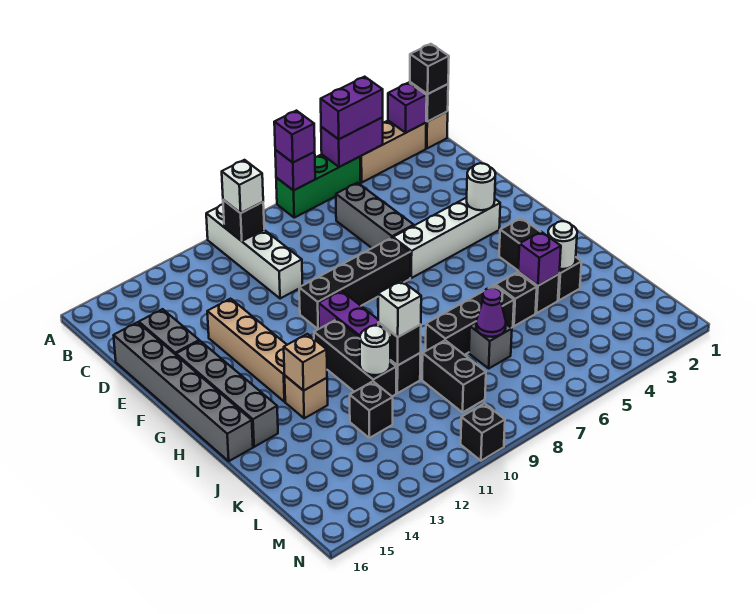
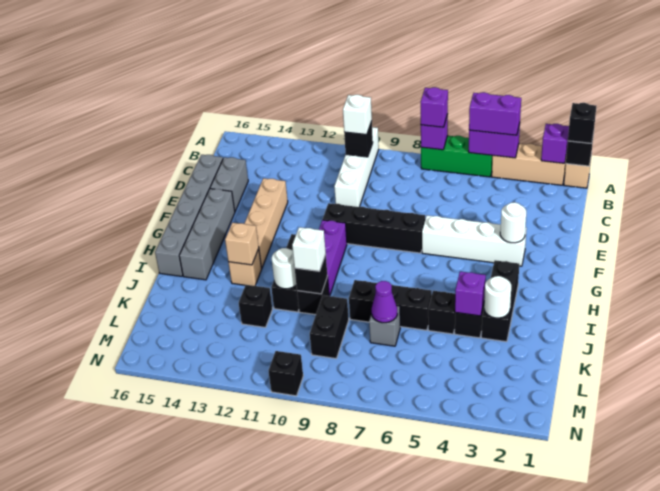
grey brick C6:E6 level 1 -> none

